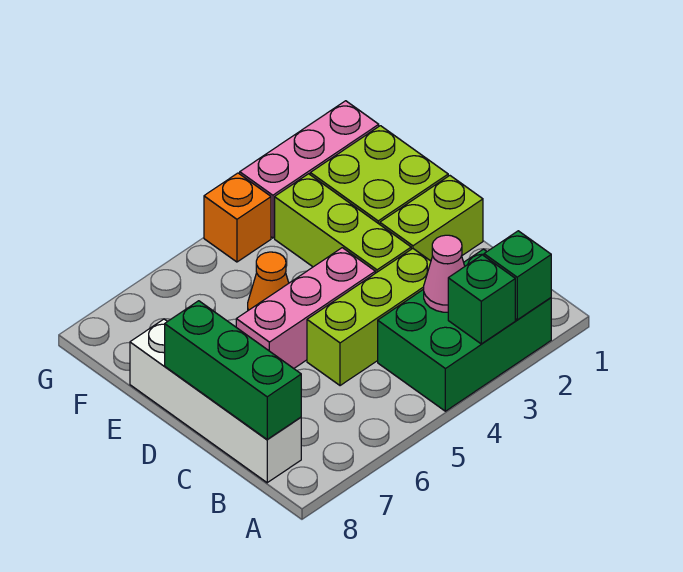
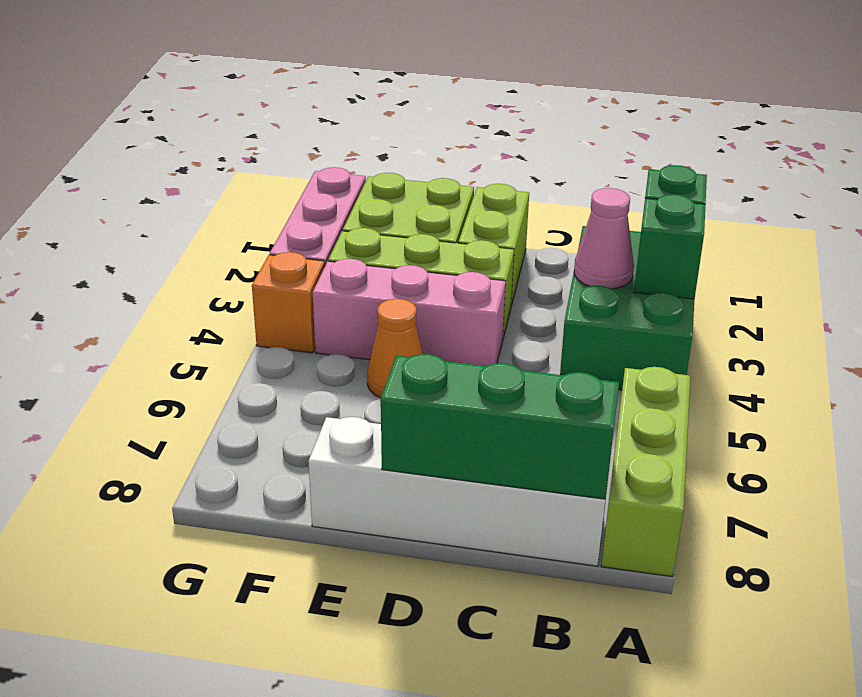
lime brick C3:C5 level 1 -> lime brick A6:A8 level 1
pink brick D4:D6 level 1 -> pink brick D4:F4 level 1

